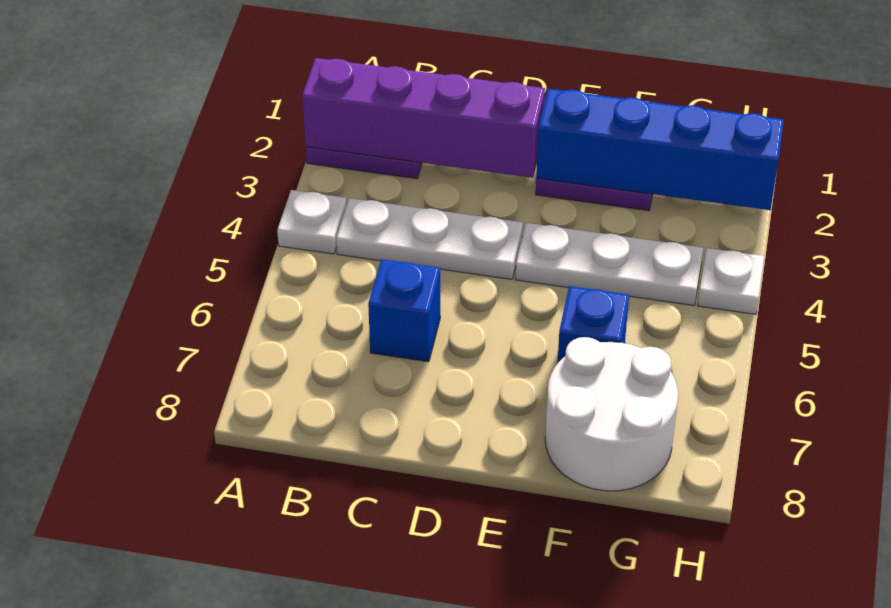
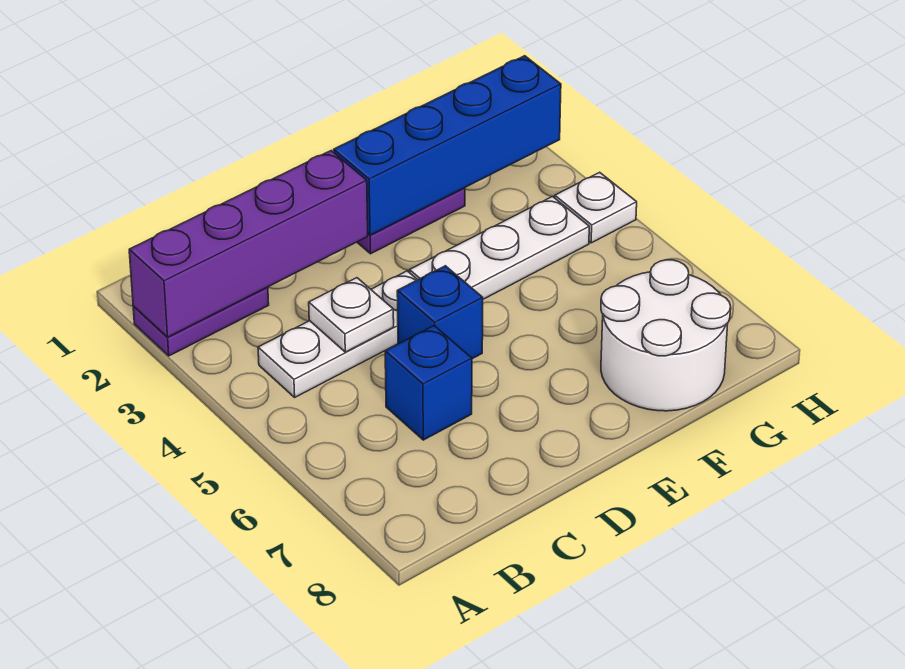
white plate A4 level 1 -> white plate C4 level 2
blue brick F6 level 1 -> blue brick D5 level 1

